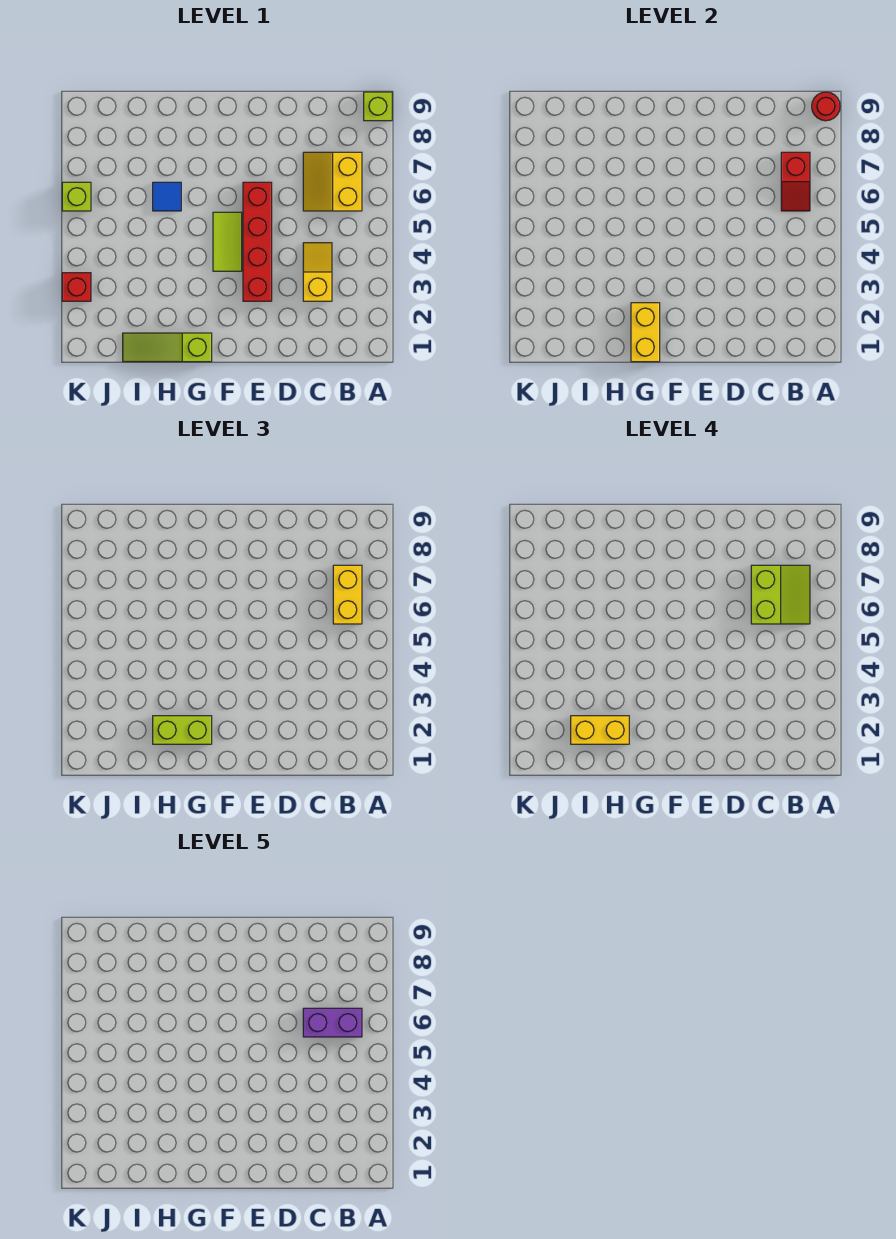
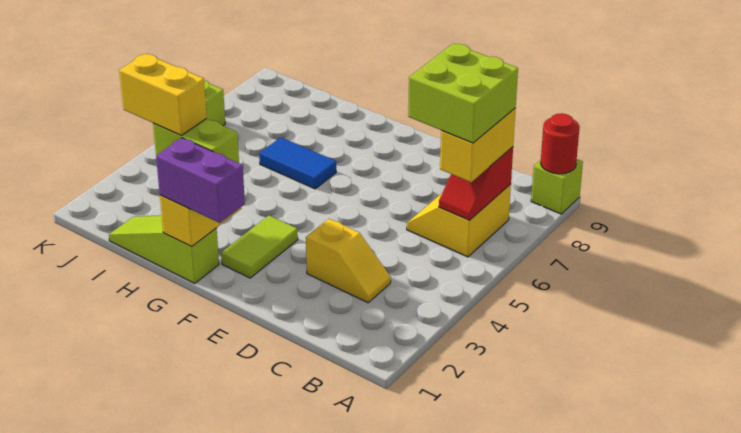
lime slope B6:C7 level 4 top C -> lime brick B6:C7 level 4
purple brick B6:C6 level 5 -> purple brick F1:G1 level 3
yellow slope C3:C4 level 1 top 3 -> yellow slope C3:D3 level 1 top D
red brick E3:E6 level 1 -> none
lime tile F4:F5 level 1 -> lime tile F2:F3 level 1
blue tile H6 level 1 -> blue tile G6:H6 level 1
red brick K3 level 1 -> none

